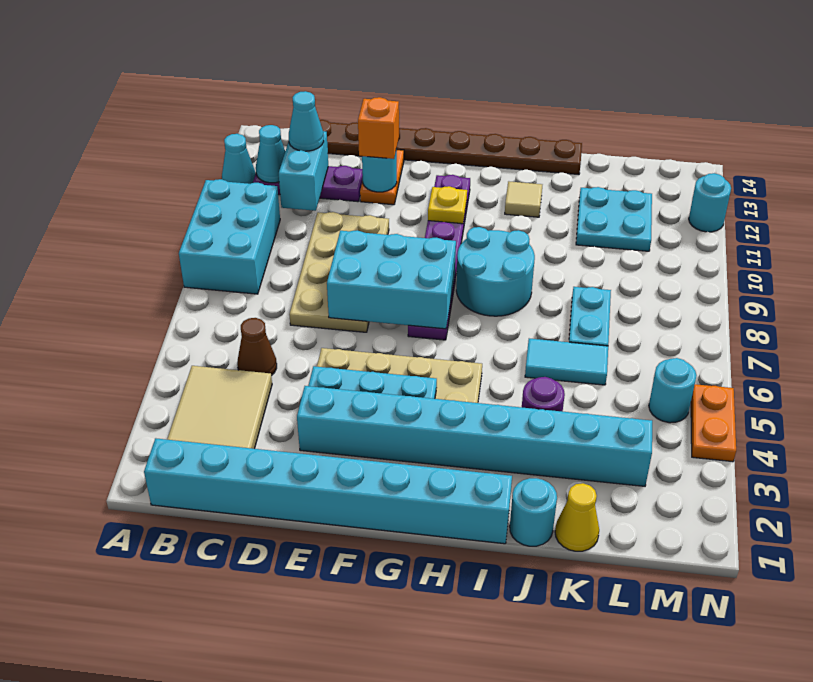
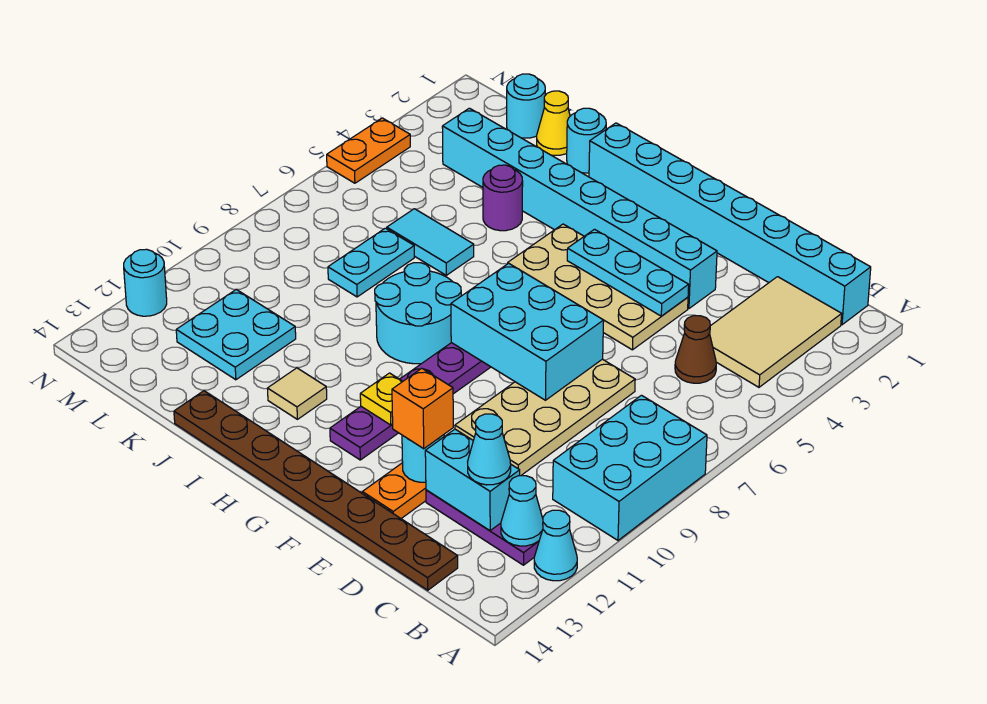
cyan brick C11:C12 level 2 -> cyan brick C12:D12 level 2
cyan round brick M5 level 1 -> cyan round brick L1 level 1

